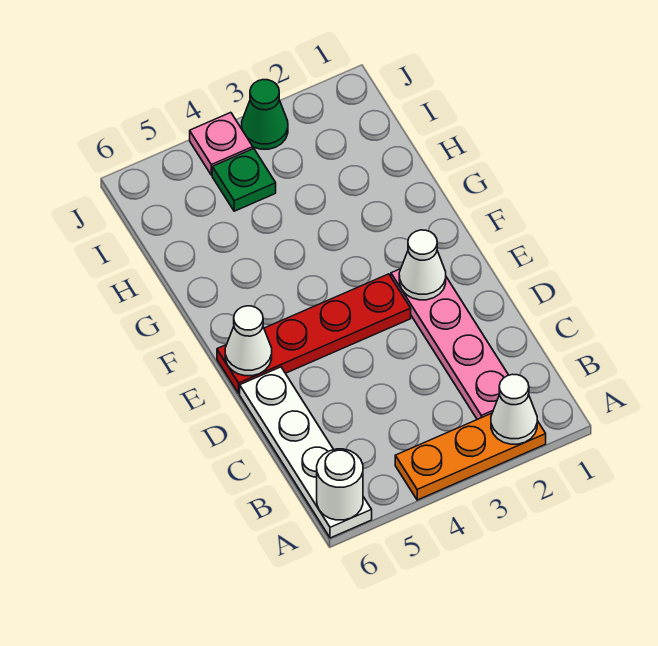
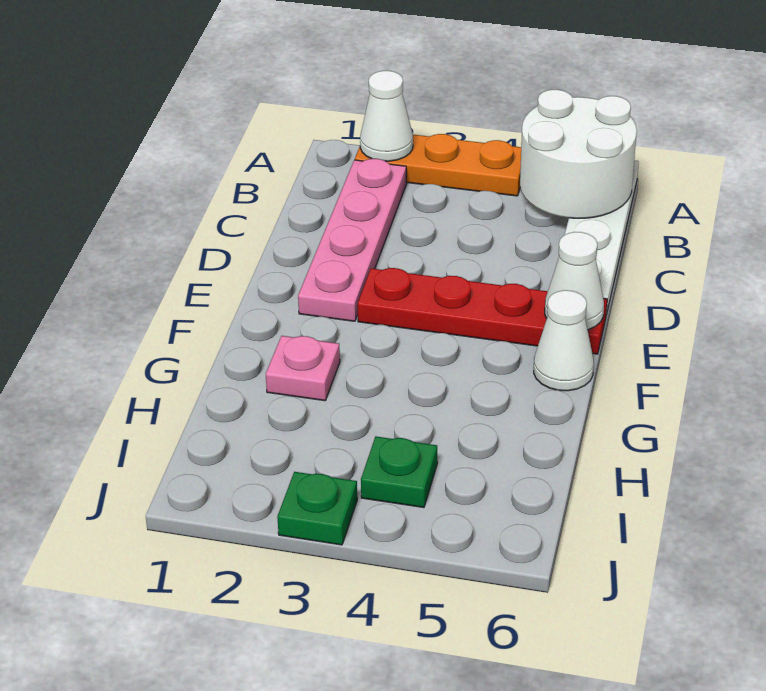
white round brick A6 level 2 -> white round brick A5:B6 level 2
white cone E2 level 2 -> white cone F6 level 1
green cone J3 level 1 -> green plate J3 level 1
pink plate J4 level 1 -> pink plate G2 level 1

